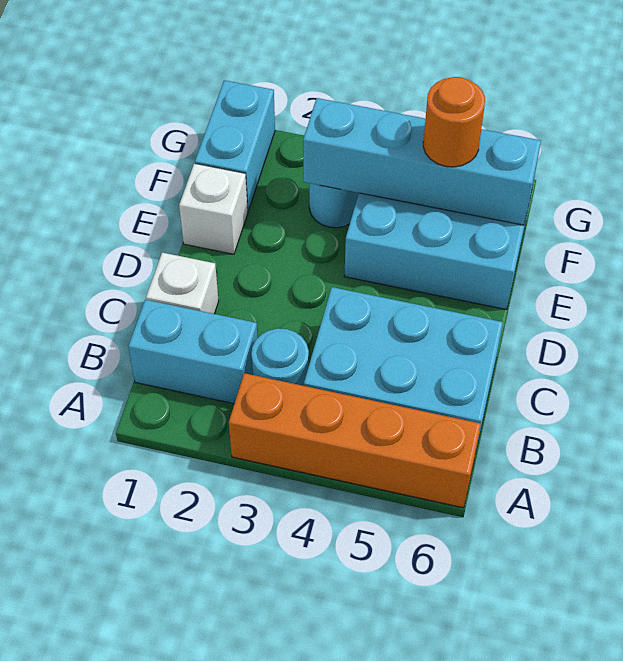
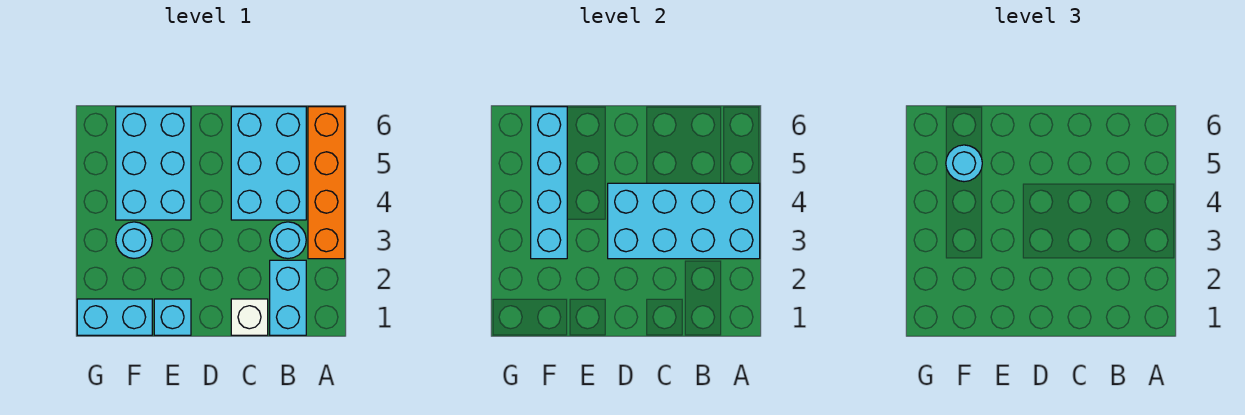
none -> cyan brick A3:D4 level 2
white brick E1 level 1 -> cyan brick E1 level 1
orange round brick F5 level 3 -> cyan round brick F5 level 3

